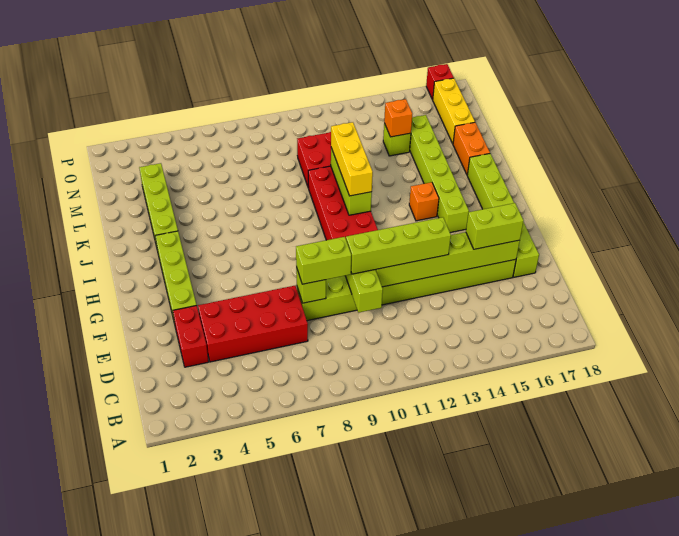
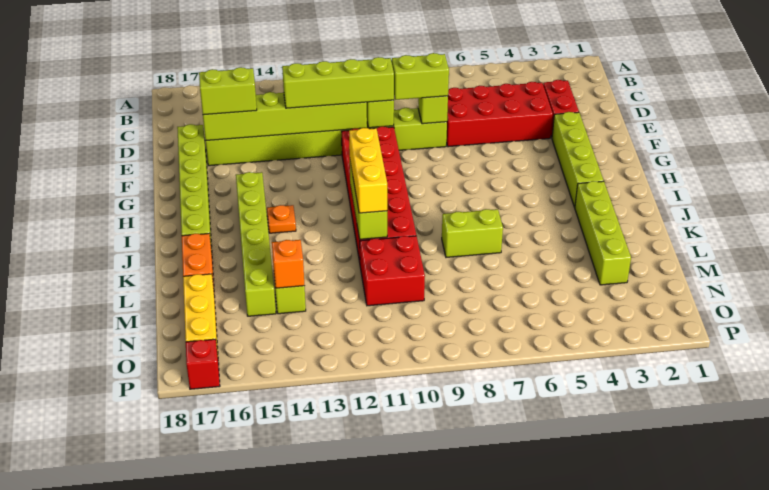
orange brick I14 level 1 -> orange plate I14 level 1
none -> lime brick K7:K8 level 1

